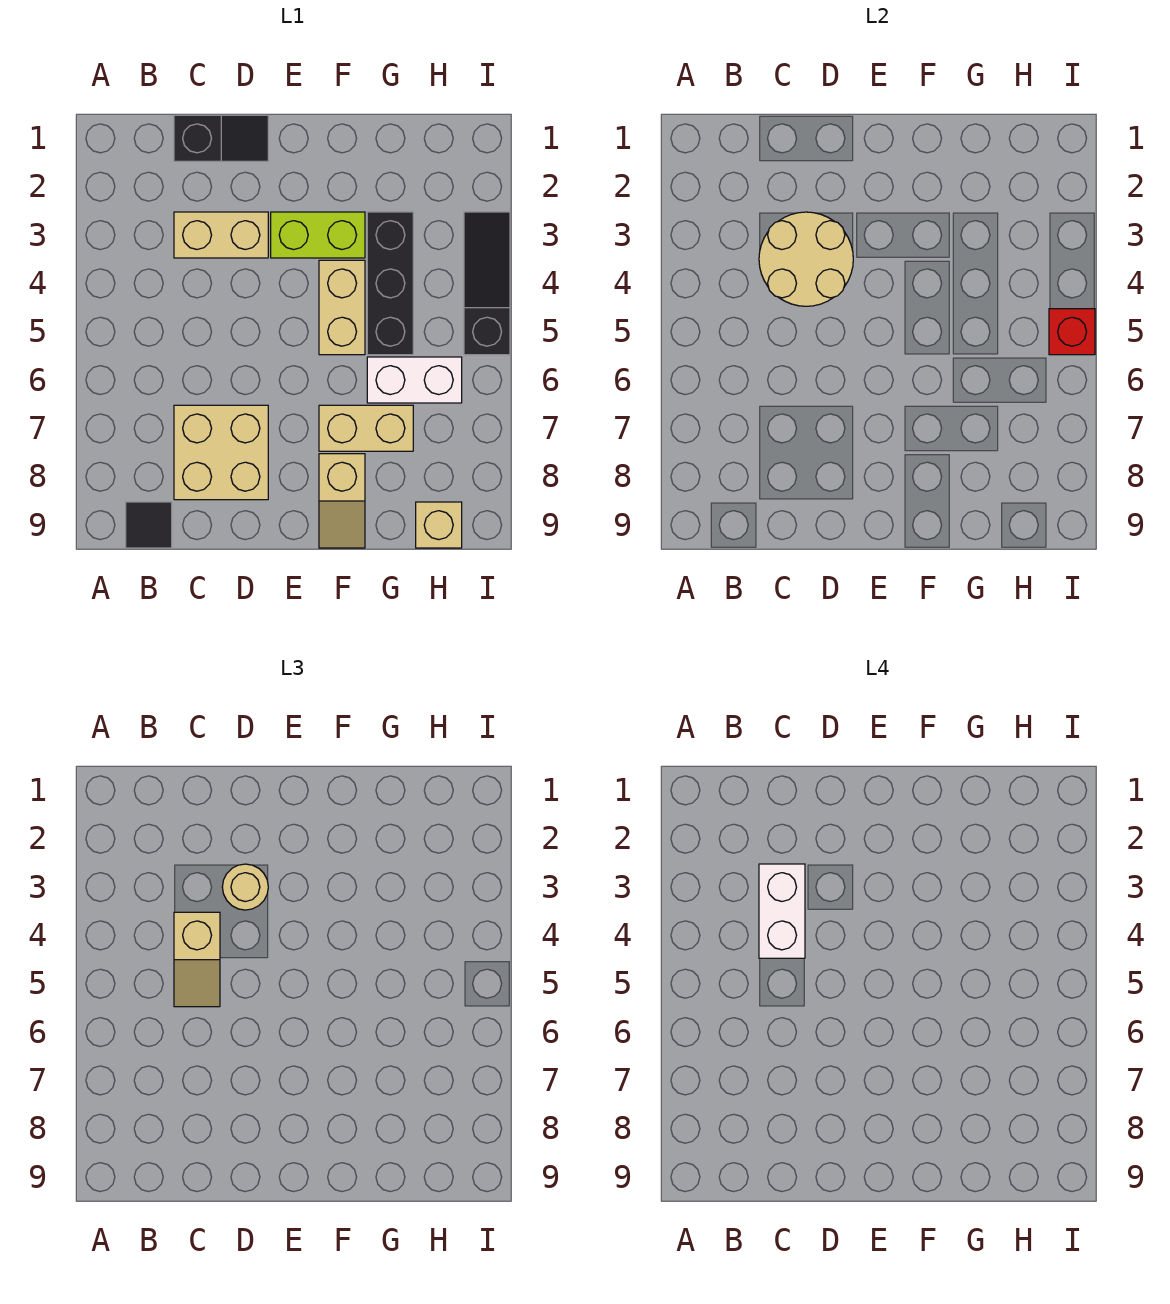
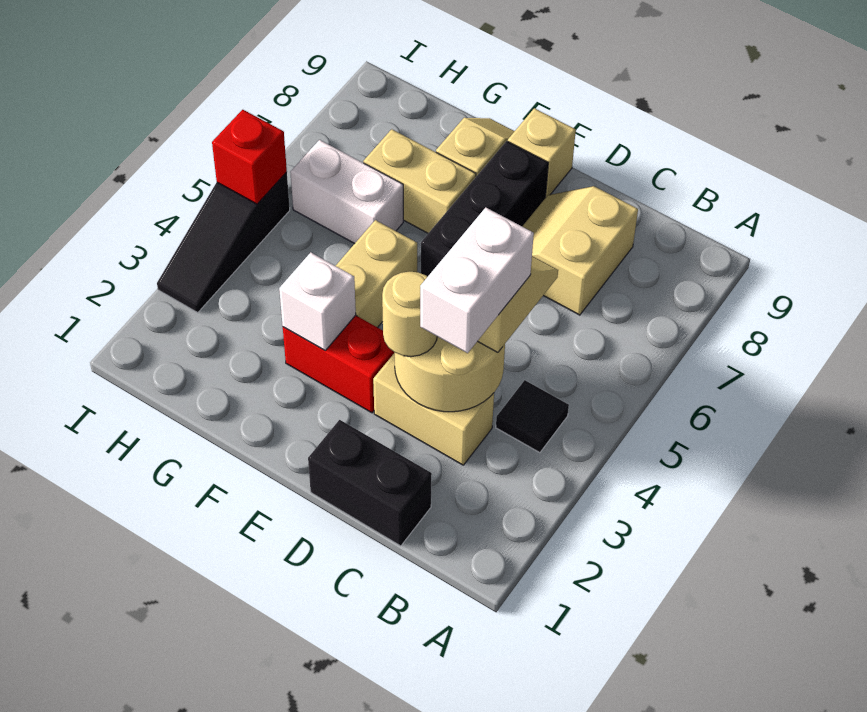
black tile B9 level 1 -> black tile B4 level 1
black slope C1:D1 level 1 top C -> black brick C1:D1 level 1
tan brick C7:D8 level 1 -> tan slope C7:D8 level 1 top C
lime brick E3:F3 level 1 -> red brick E3:F3 level 1
none -> white brick F3 level 2
black brick G3:G5 level 1 -> black brick E6:E8 level 1
tan brick H9 level 1 -> tan brick E9 level 1

